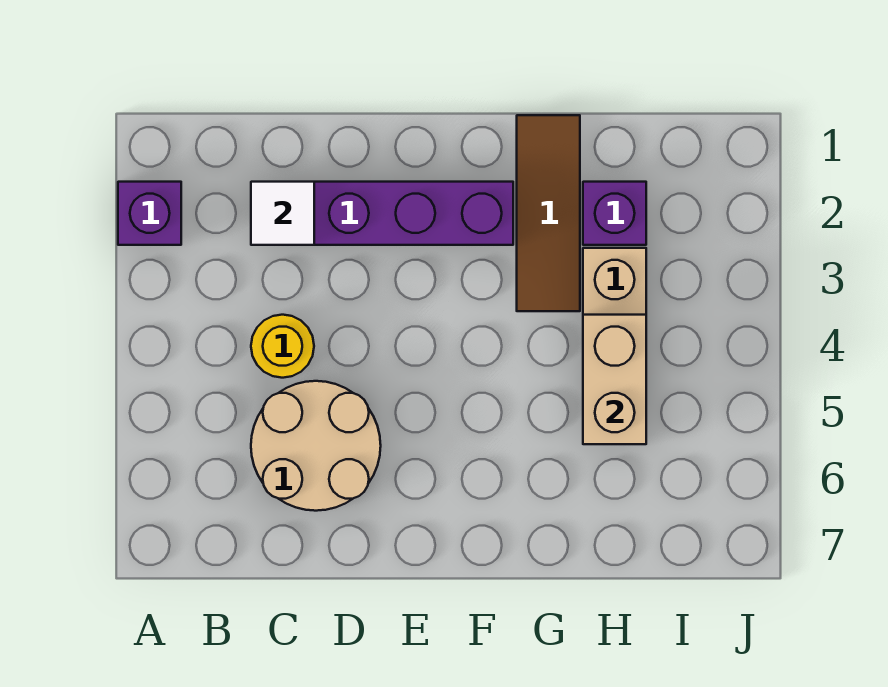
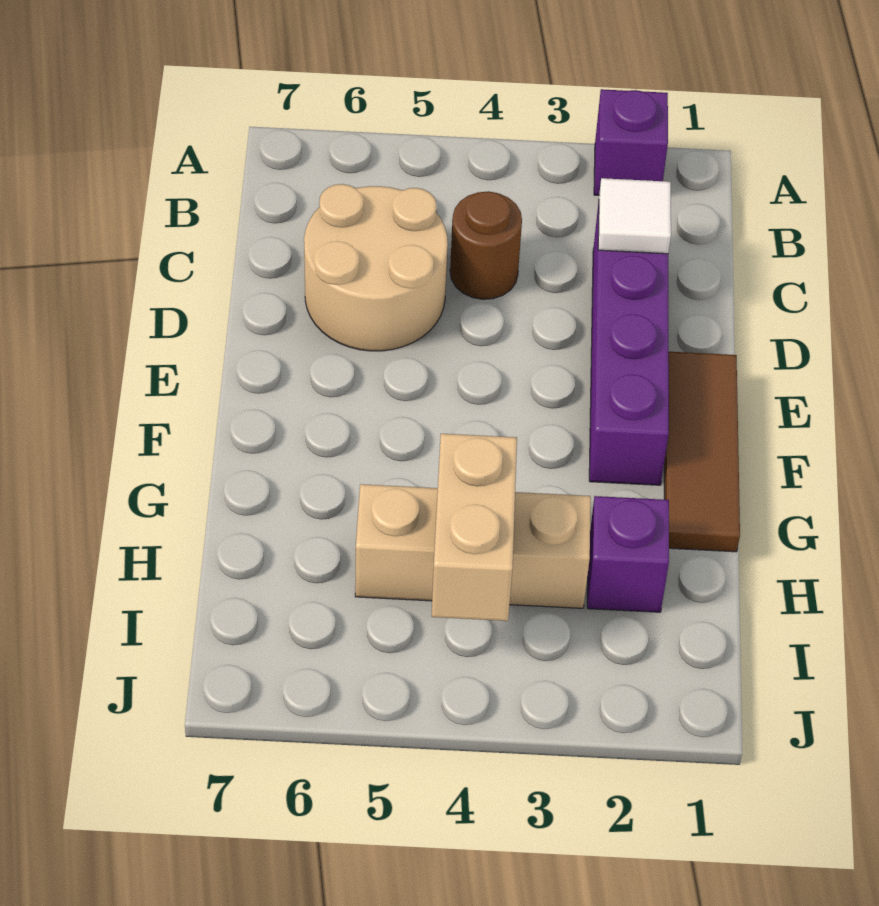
yellow round brick C4 level 1 -> brown round brick C4 level 1
brown tile G1:G3 level 1 -> brown tile E1:G1 level 1
tan brick H4:H5 level 2 -> tan brick H4:I4 level 2

